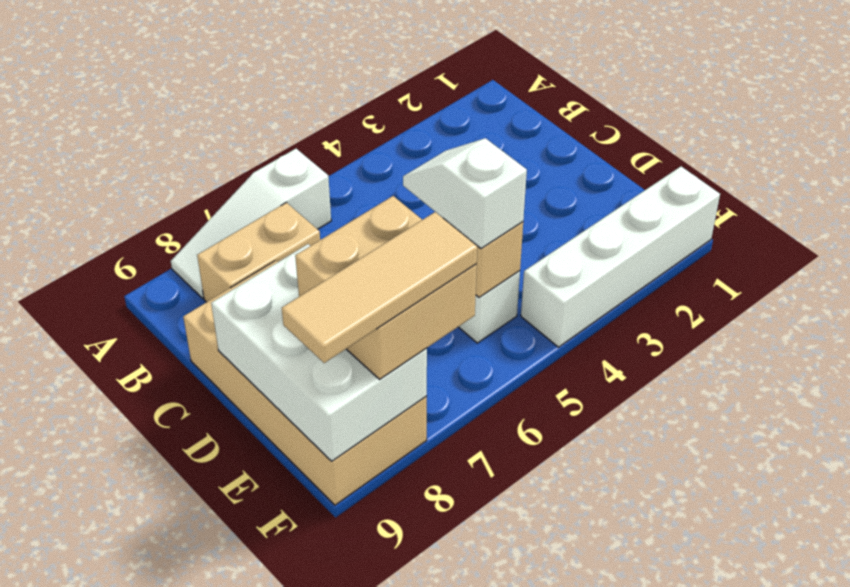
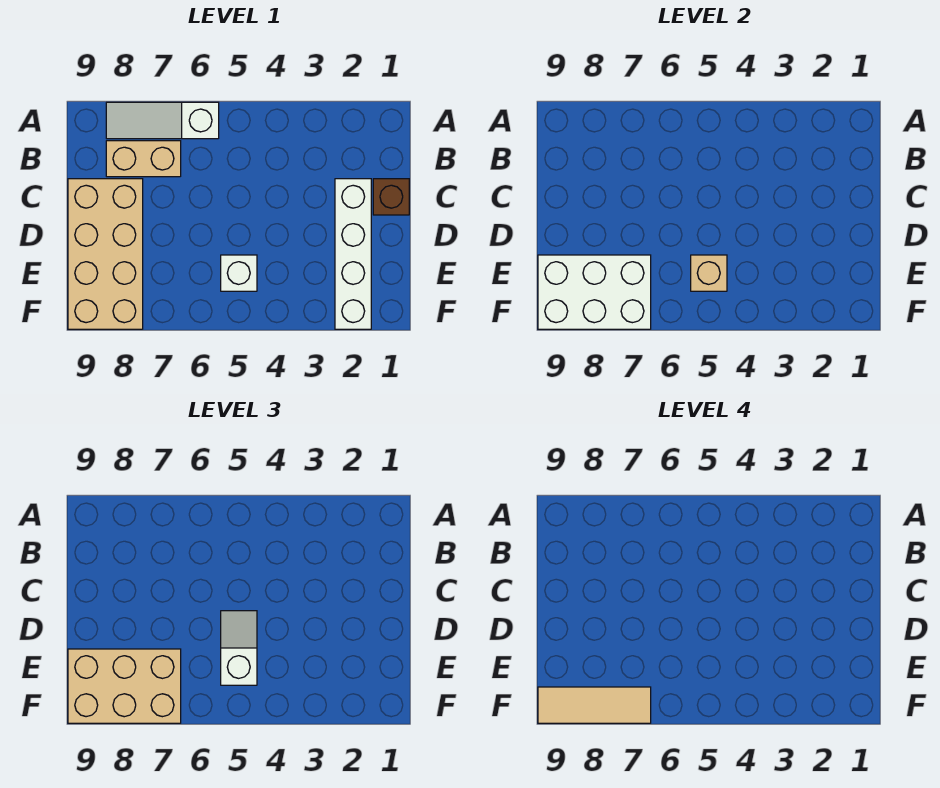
none -> brown brick C1 level 1
white brick D8:F9 level 2 -> white brick E7:F9 level 2
tan brick E7:F8 level 3 -> tan brick E7:F9 level 3
white brick F1:F4 level 1 -> white brick C2:F2 level 1

